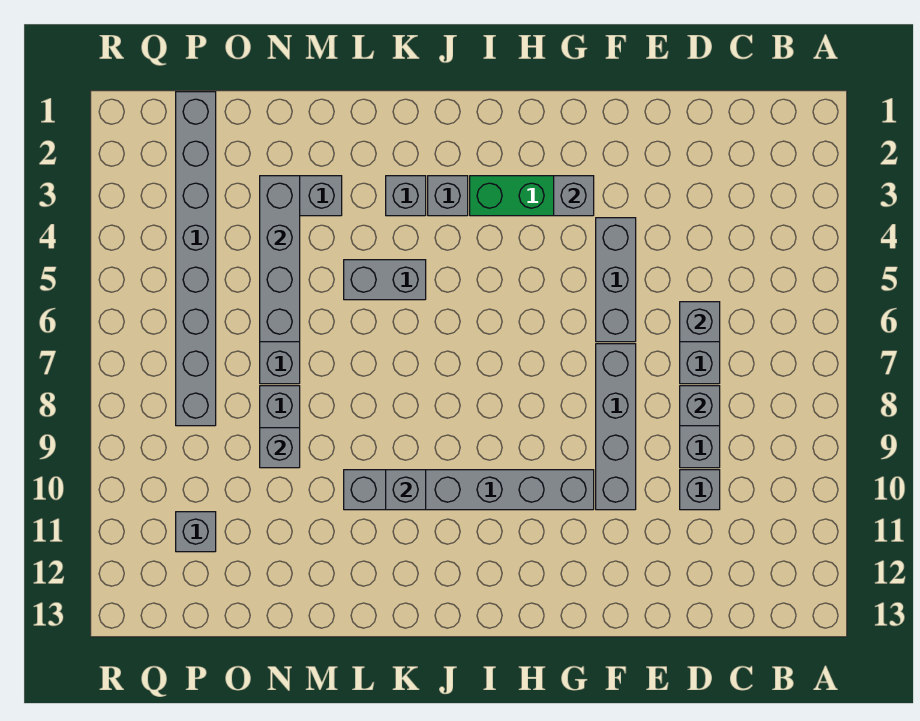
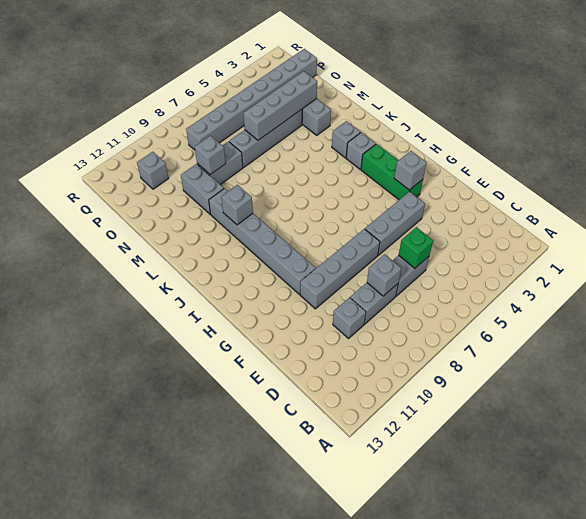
grey brick D6 level 2 -> green brick D6 level 2
grey brick K5:L5 level 1 -> grey brick M10:N10 level 1

